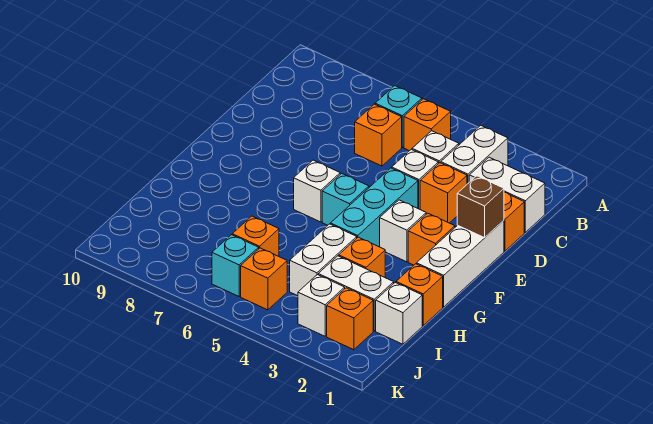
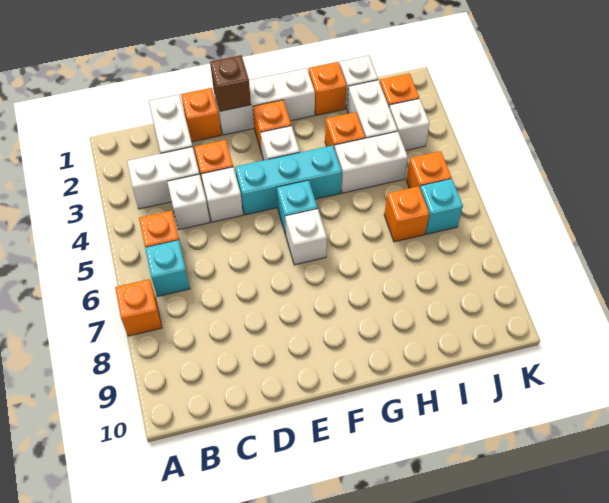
orange brick C6 level 1 -> orange brick A7 level 1

